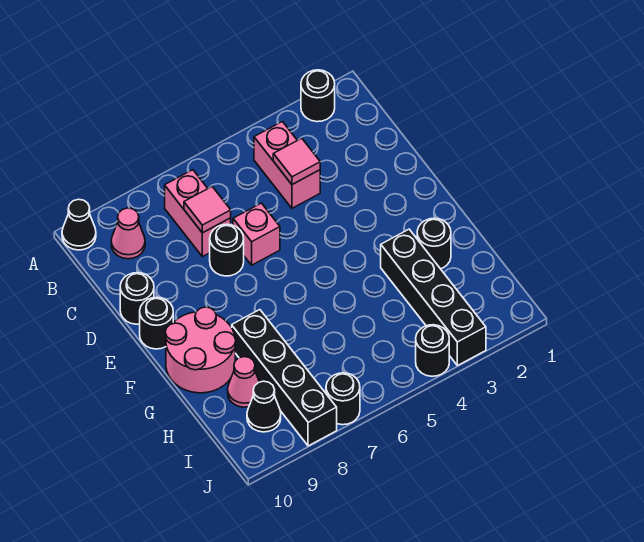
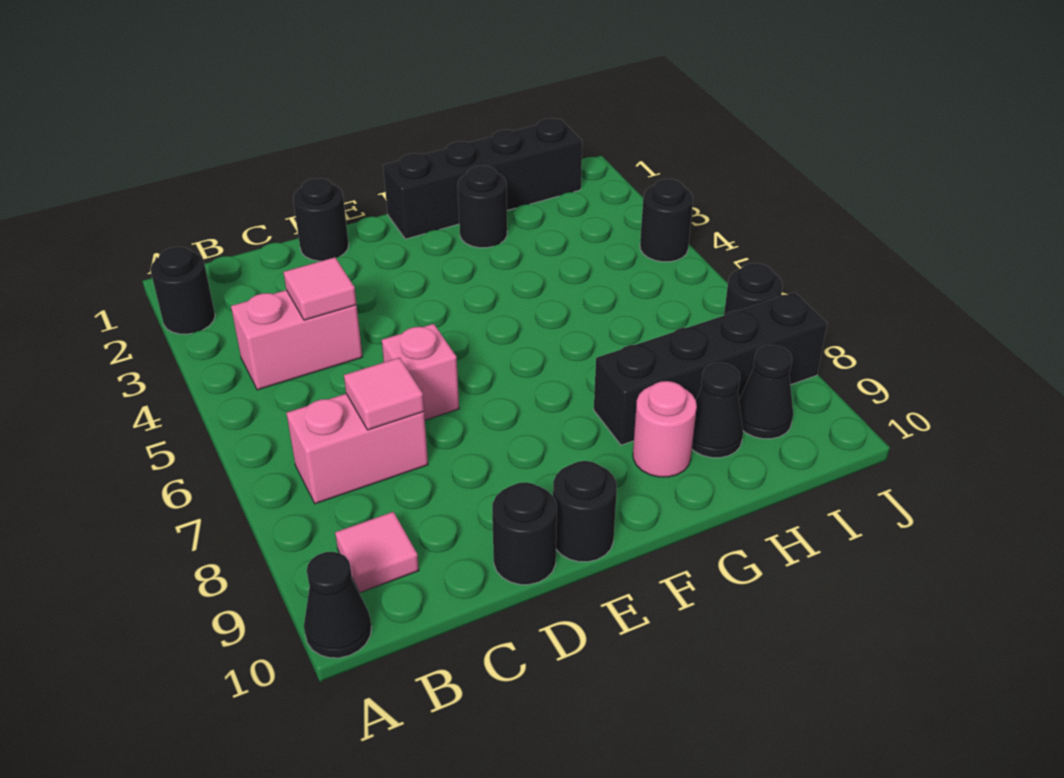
pink cone B9 level 1 -> pink tile B9 level 1
black round brick D7 level 1 -> black round brick D1 level 1
pink round brick F9:G10 level 1 -> pink round brick G9 level 1
black brick G3:J3 level 1 -> black brick F1:I1 level 1
pink cone H9 level 1 -> black cone H9 level 1

